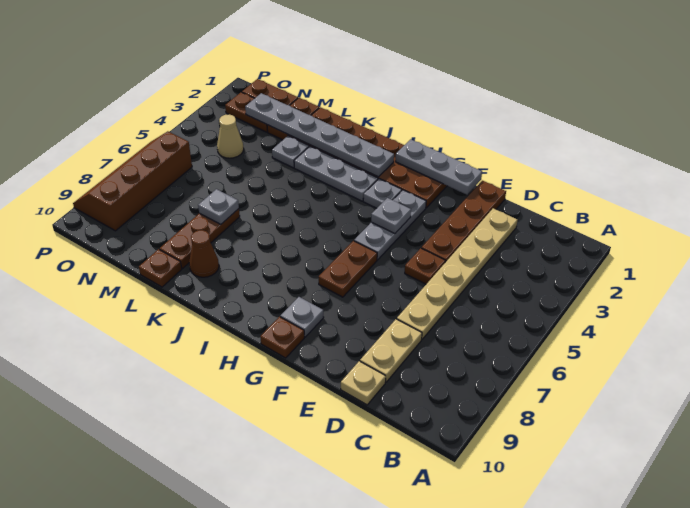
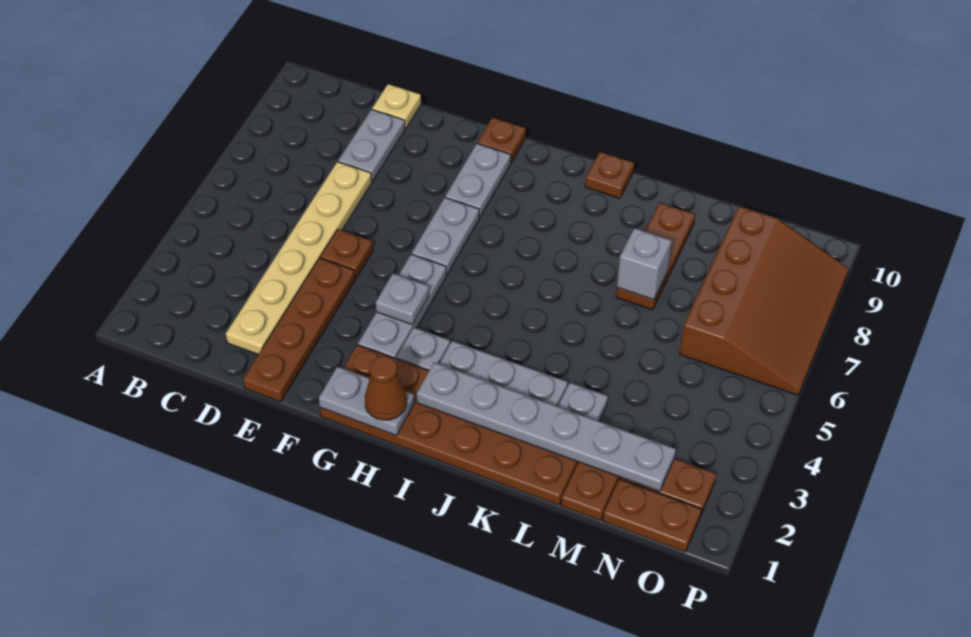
tan plate D8:D9 level 1 -> grey plate D8:D9 level 1
grey plate F1:H1 level 2 -> grey plate G1:H1 level 2
brown plate G6:G7 level 1 -> grey plate G6:G7 level 1
grey plate G9 level 1 -> grey plate G8:G9 level 1
brown cone K9 level 1 -> brown cone H1 level 3
grey plate L7 level 2 -> grey brick L7 level 2
brown plate L10 level 1 -> brown plate J10 level 1
tan cone N4 level 1 -> none
brown slope O6:P9 level 1 top O -> brown slope N6:P9 level 1 top N

